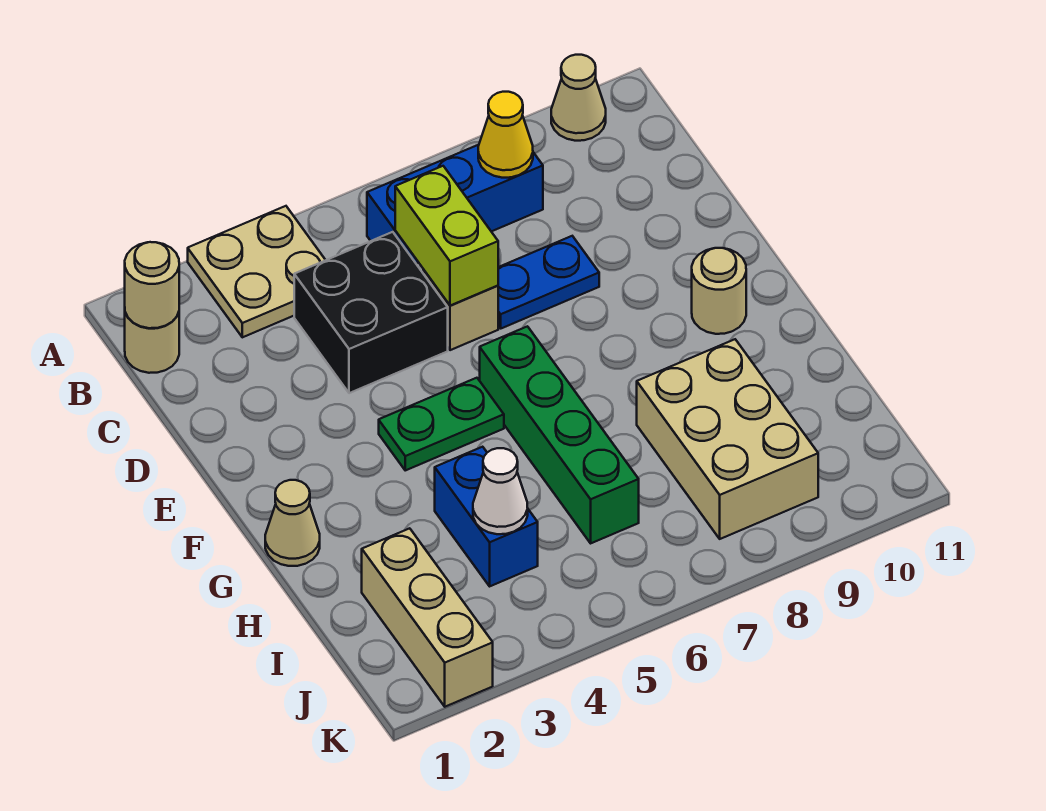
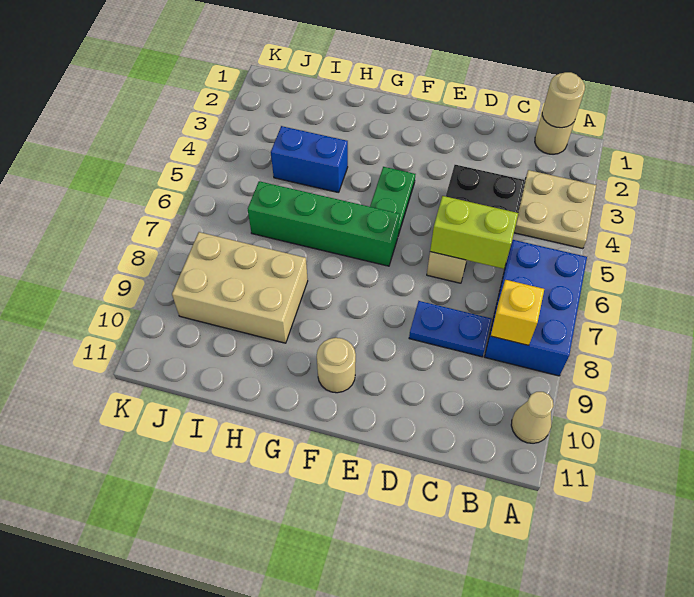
blue brick B6:B8 level 1 -> blue brick A6:B8 level 1
yellow cone B8 level 2 -> yellow brick B8 level 2
blue plate D7:D8 level 1 -> blue plate C8:D8 level 1
tan cone G1 level 1 -> none
tan brick I2:K2 level 1 -> none
white cone I4 level 2 -> none

